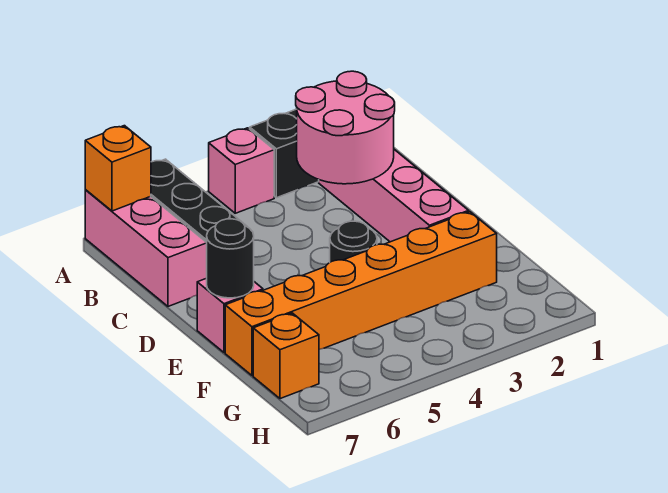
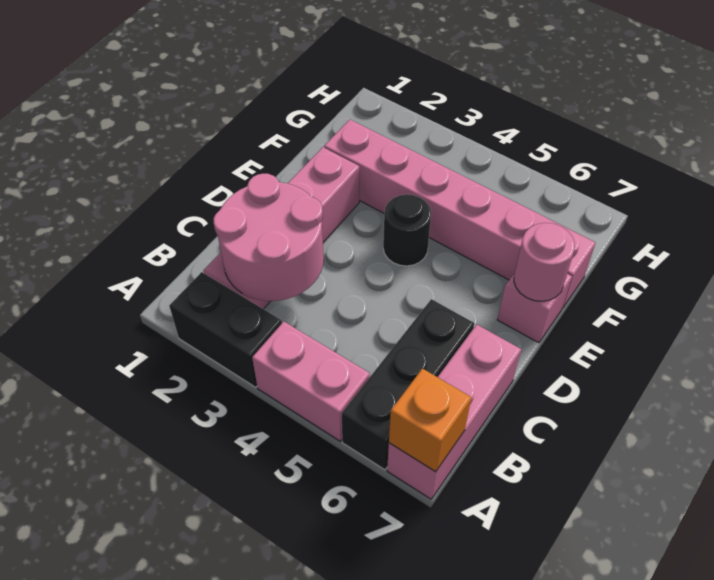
pink brick A4 level 1 -> pink brick A4:A5 level 1
black round brick E7 level 2 -> pink round brick E7 level 2
orange brick F2:F7 level 1 -> pink brick F2:F7 level 1
orange brick G7 level 1 -> none

